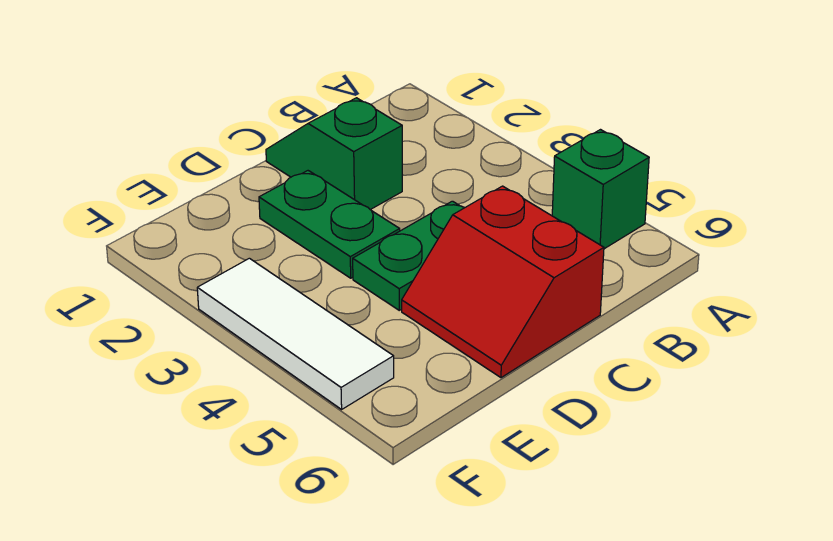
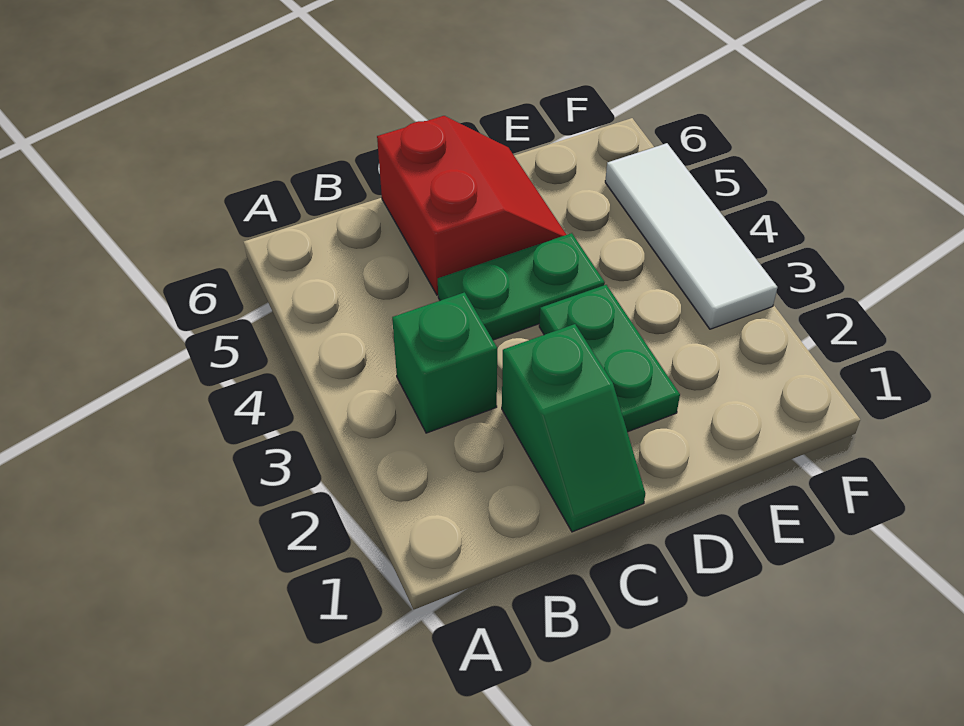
green brick A5 level 1 -> green brick B3 level 1

